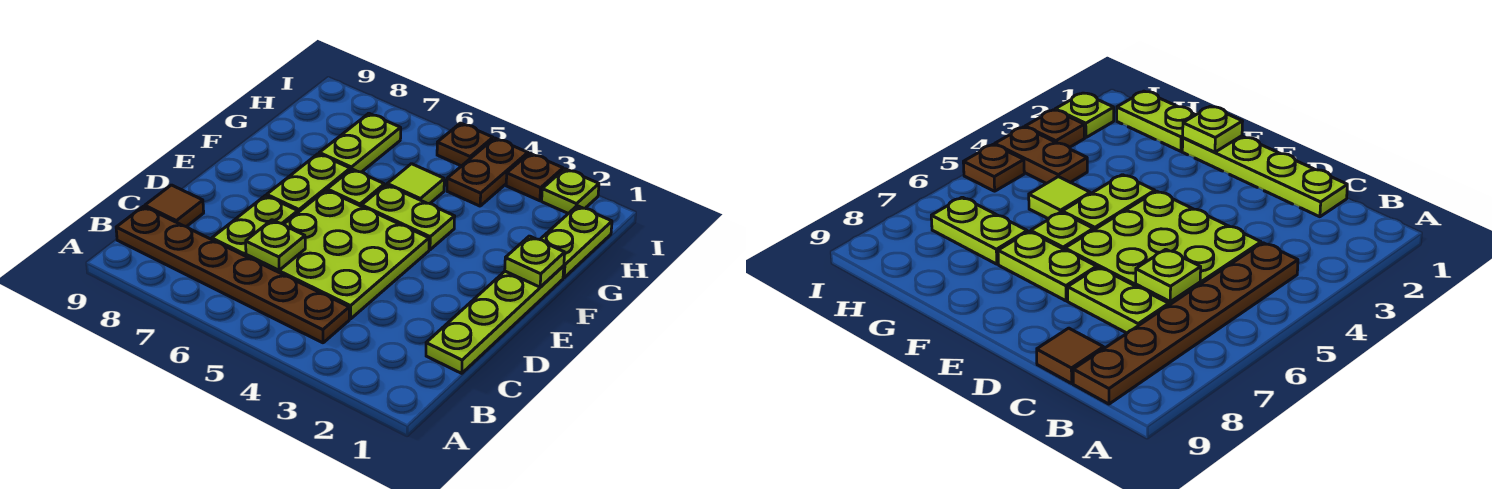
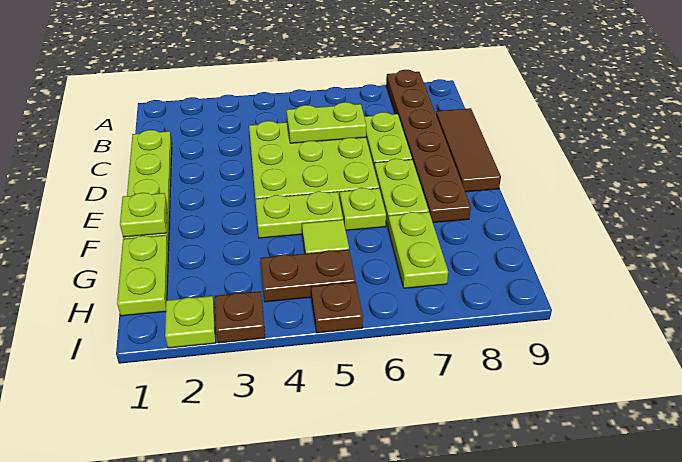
brown plate B4:B9 level 1 -> brown plate A8:F8 level 1
lime plate C6 level 2 -> lime plate C5:C6 level 2
brown tile C9 level 1 -> brown tile C9:E9 level 1
brown plate H4:I4 level 1 -> brown plate H4:H5 level 1

